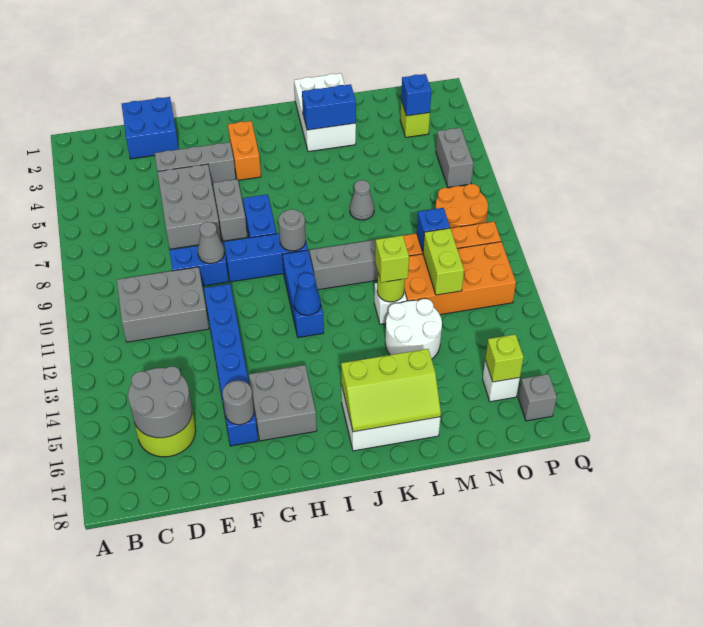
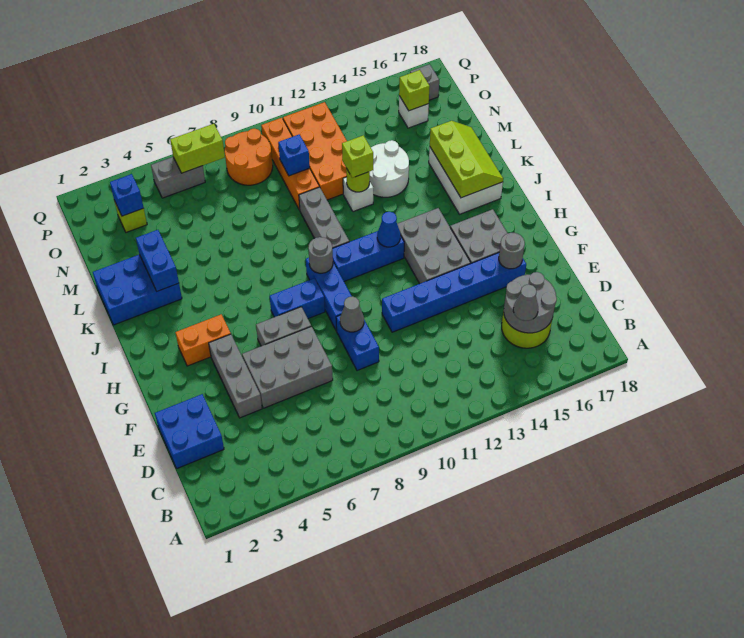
grey brick C10:E11 level 1 -> grey brick G13:I14 level 1
white brick K1:L3 level 1 -> blue brick K1:L3 level 1
grey cone L7 level 1 -> grey cone C15 level 3
lime brick N11:N12 level 2 -> lime brick P6:P7 level 2

